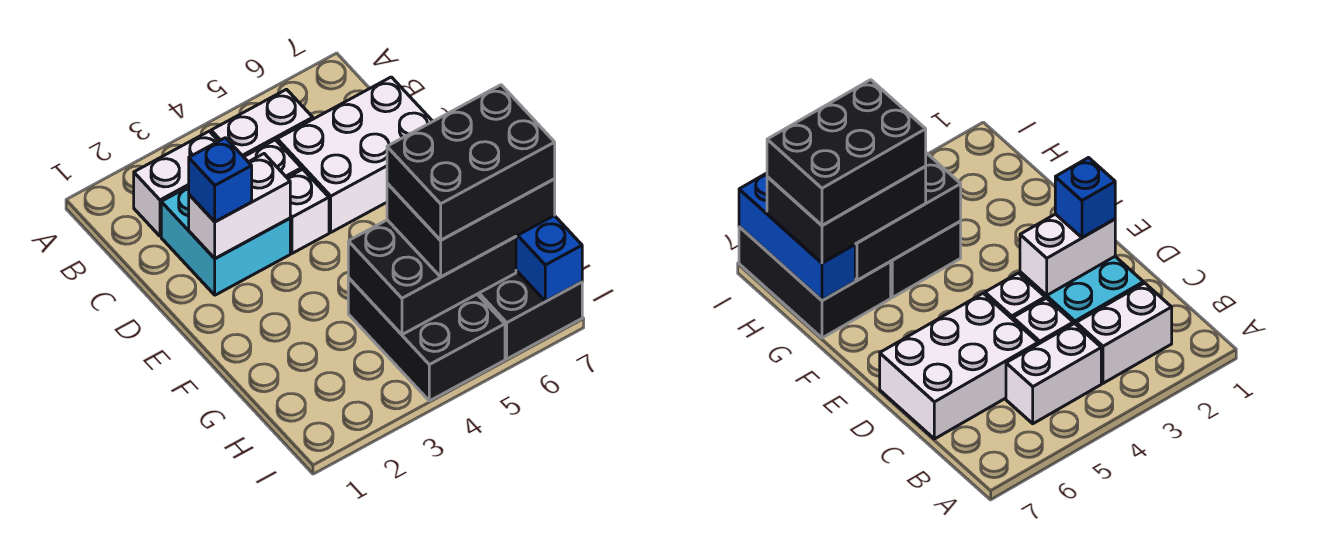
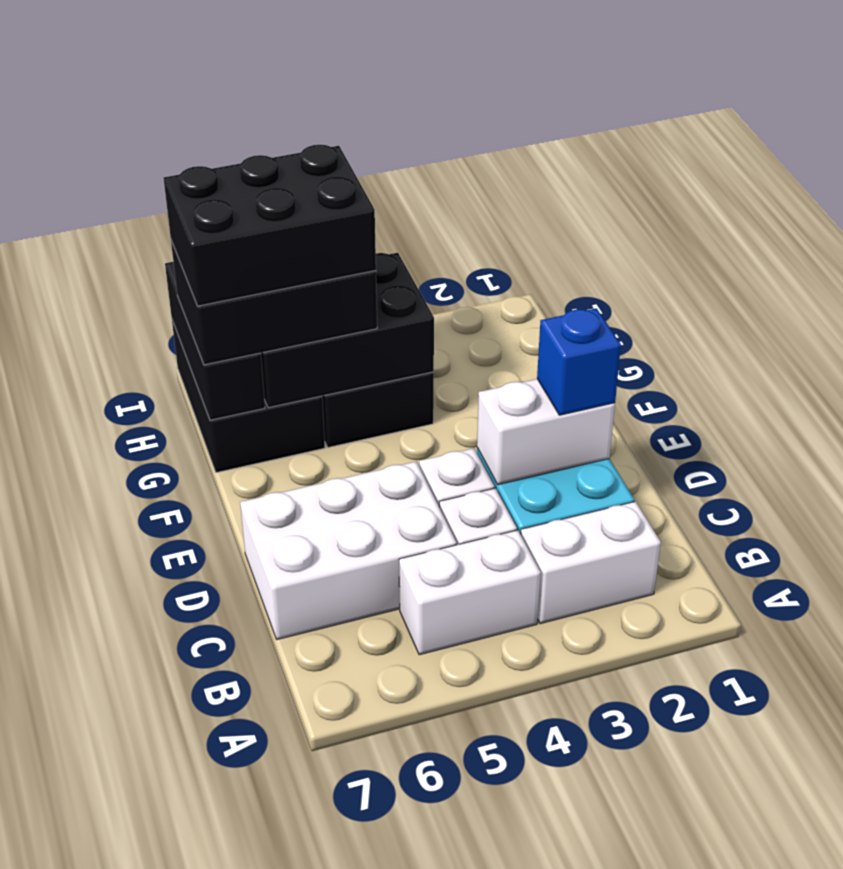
blue brick G7:I7 level 2 -> black brick G7:I7 level 2

